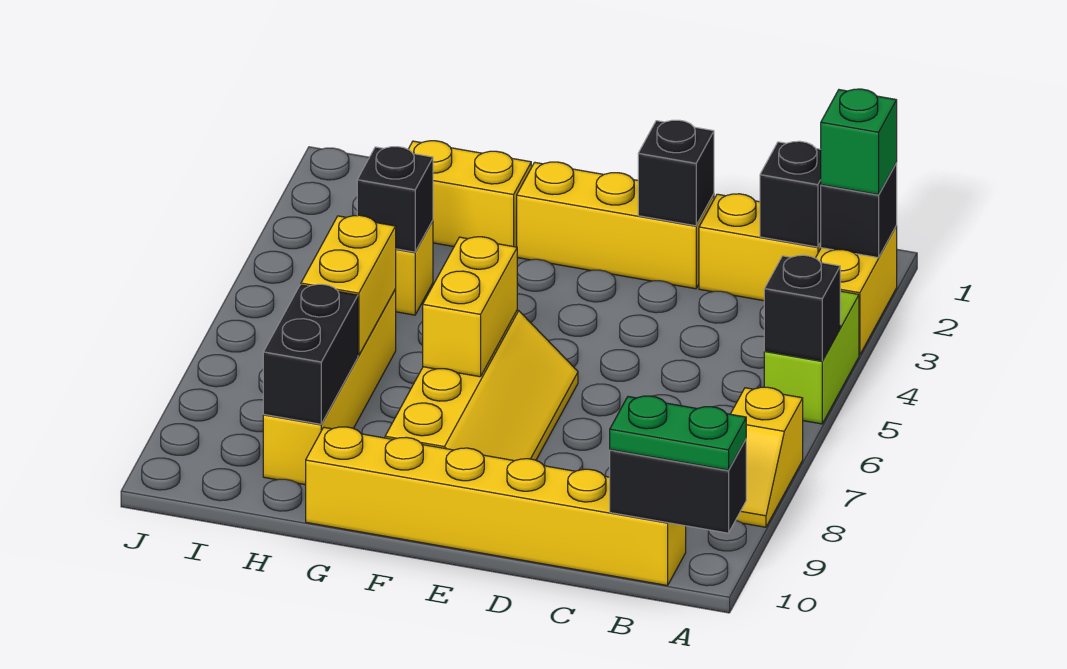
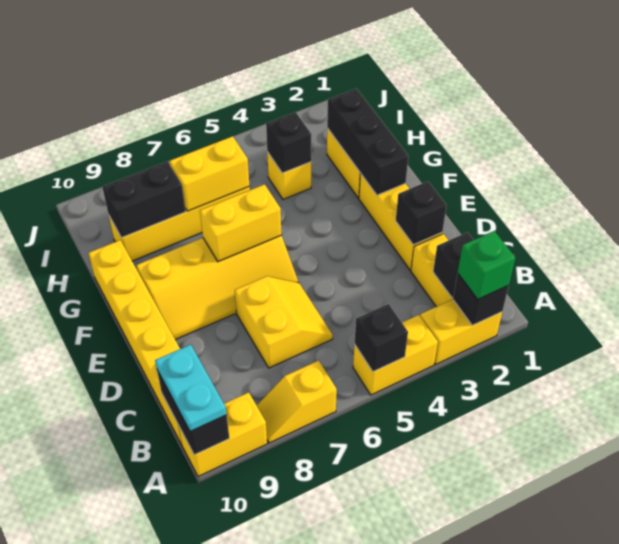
lime brick A4:A5 level 1 -> yellow brick A4:A5 level 1
none -> yellow brick A9:A10 level 1
green plate A10:B10 level 3 -> cyan plate A10:B10 level 3
none -> yellow slope C6:D7 level 1 top 7
none -> black brick F2:H2 level 2

